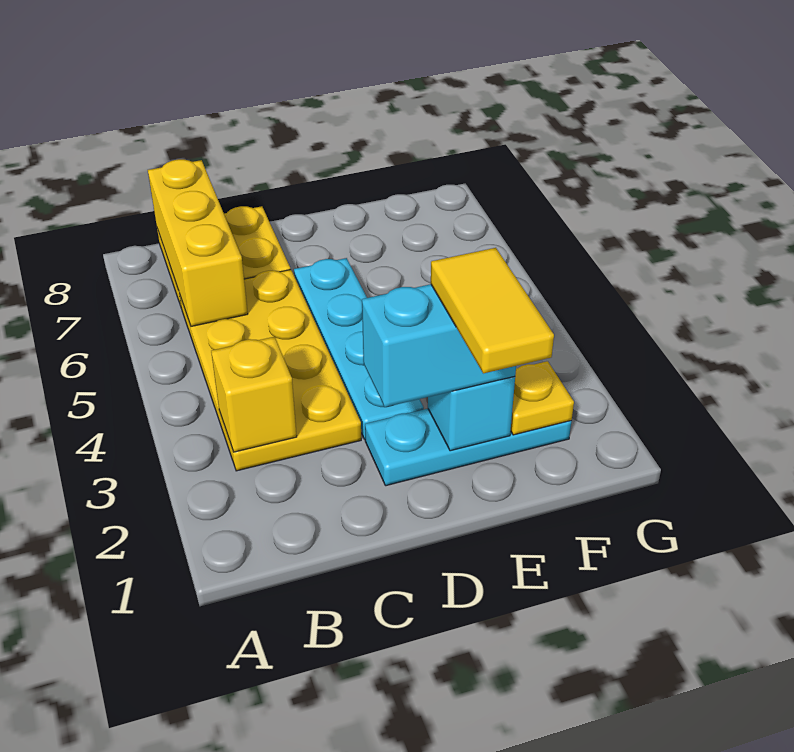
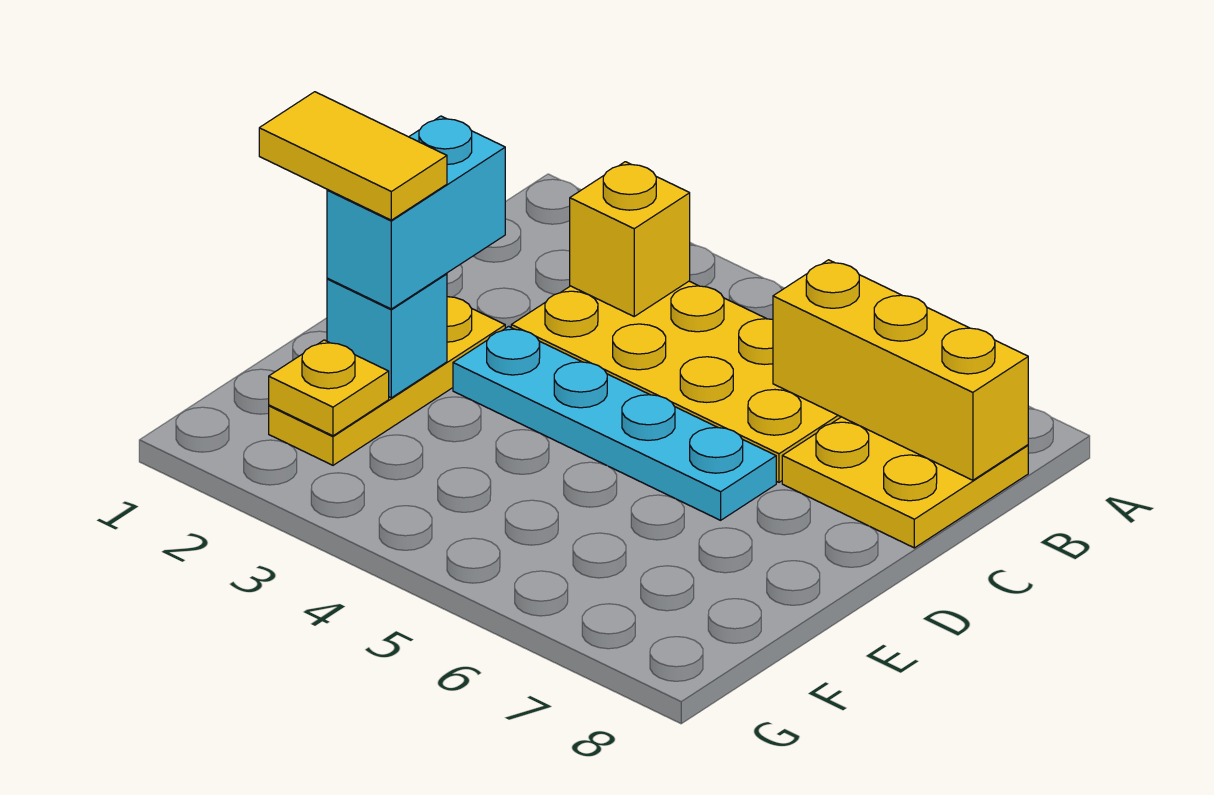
cyan plate D2:F2 level 1 -> yellow plate D2:F2 level 1

